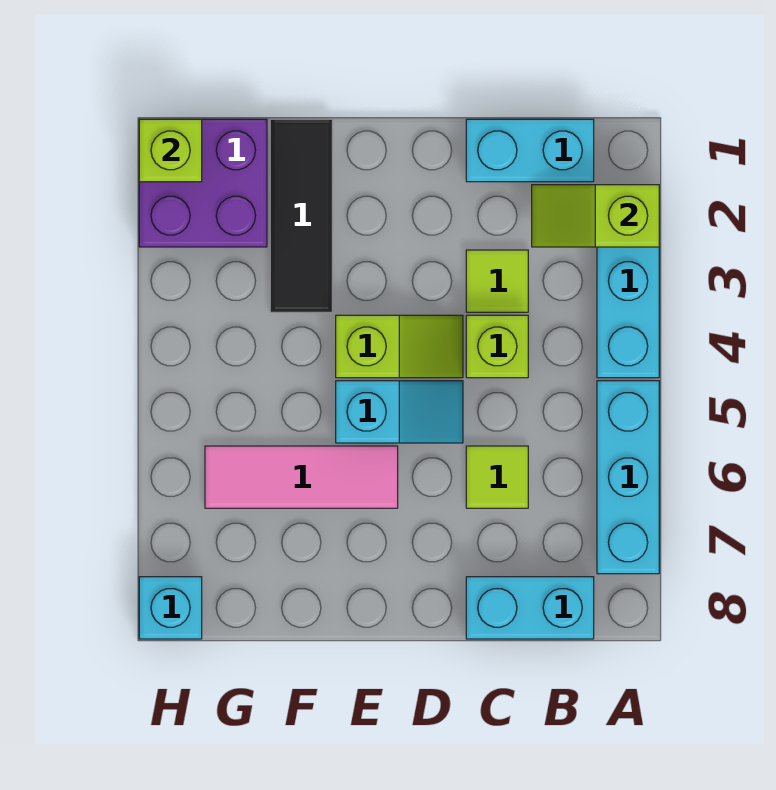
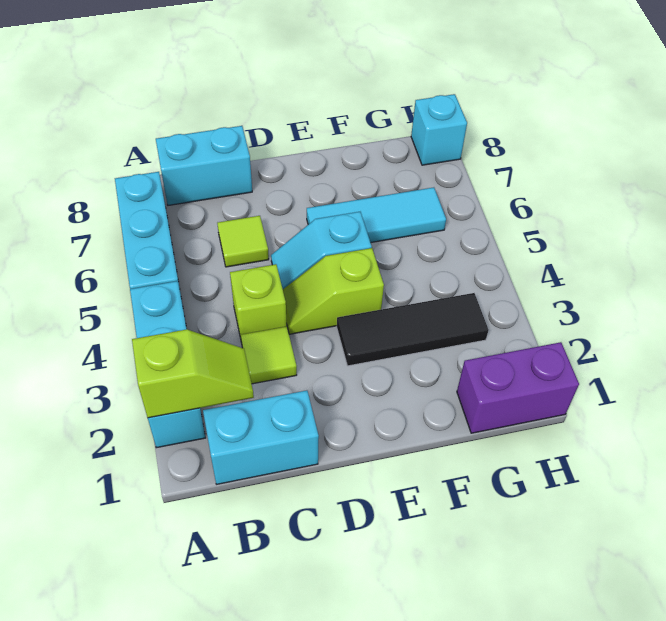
pink tile E6:G6 level 1 -> cyan tile E6:G6 level 1
black tile F1:F3 level 1 -> black tile E3:G3 level 1
purple brick G1:H2 level 1 -> purple brick G1:H1 level 1
lime brick H1 level 2 -> none

